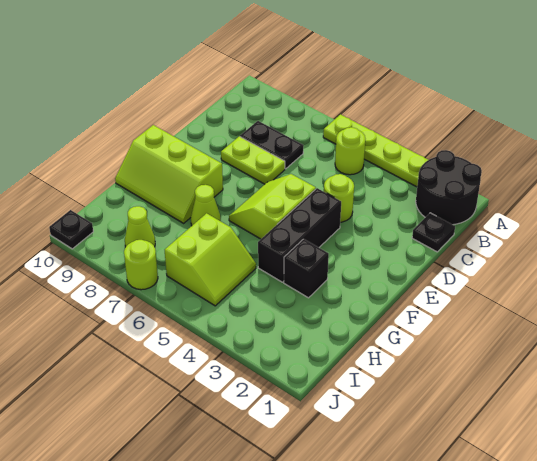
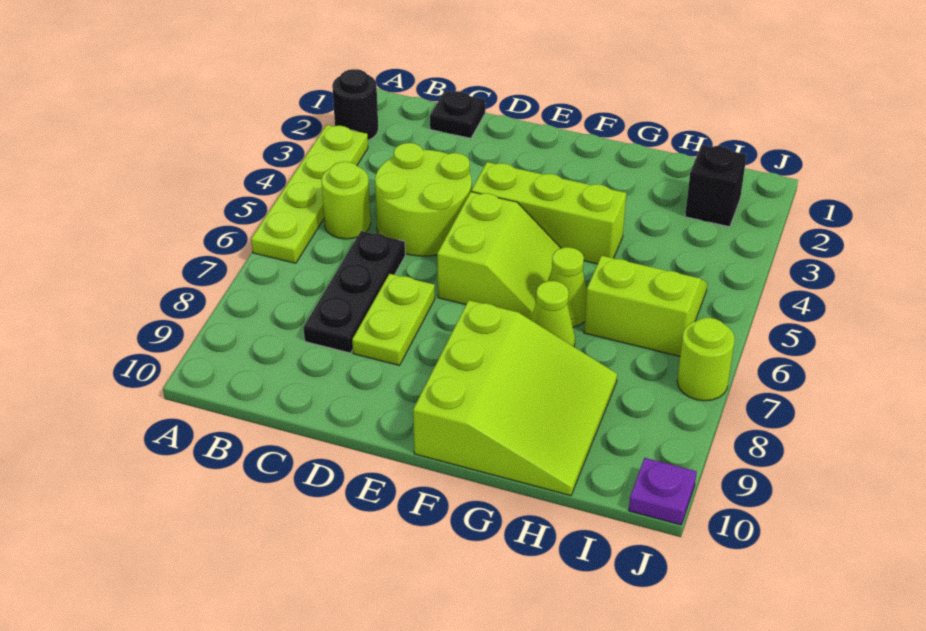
black round brick A1:B2 level 1 -> black round brick A2 level 1
black plate C7:C8 level 1 -> black plate C6:C8 level 1
lime round brick D4 level 1 -> lime round brick C4:D5 level 1
black brick E4:G4 level 1 -> lime brick E4:G4 level 1
lime slope E5:F6 level 1 top 5 -> lime slope E5:F6 level 1 top E
lime slope F8:G10 level 1 top F -> lime slope F8:H10 level 1 top F
black brick G3 level 1 -> black brick I2 level 1
lime cone I8 level 1 -> lime cone G6 level 1
black plate J10 level 1 -> purple plate J10 level 1

